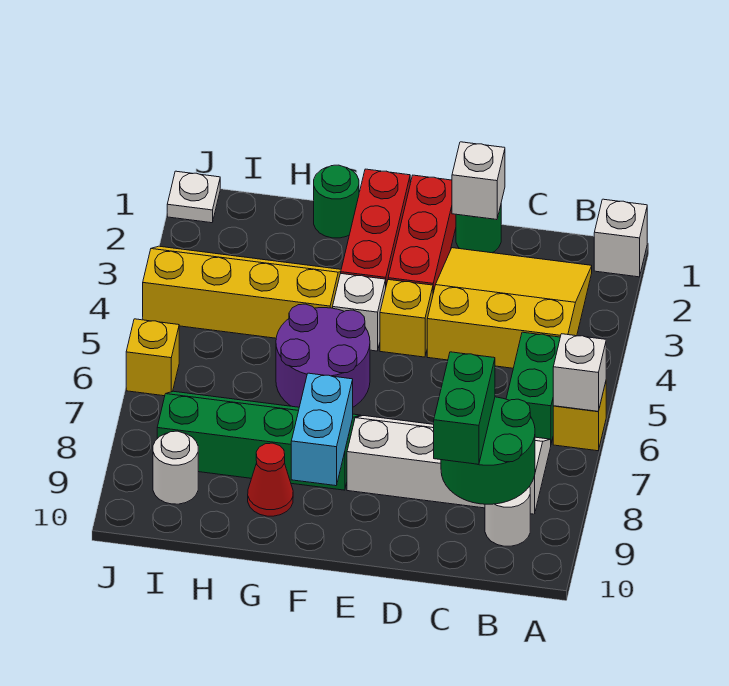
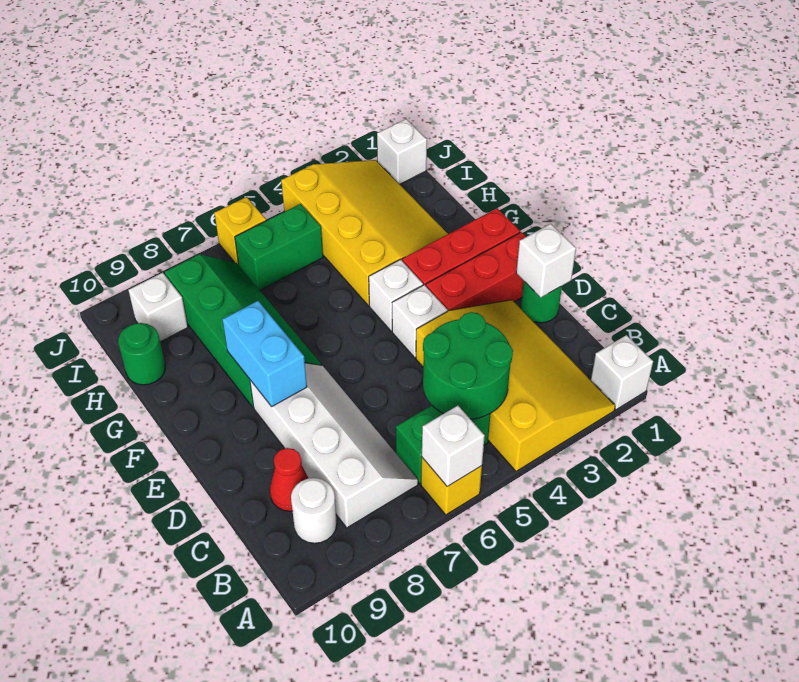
yellow slope B2:D4 level 1 top 4 -> yellow slope A2:D4 level 1 top 4
green round brick B8:C9 level 2 -> green round brick B4:C5 level 2
green brick C8:C9 level 3 -> green brick I5:I6 level 1
yellow brick E4 level 1 -> white brick E4 level 1
purple round brick F5:G6 level 1 -> none
cyan brick F8:F9 level 2 -> cyan brick E8:F8 level 2
green round brick G1 level 1 -> green round brick H10 level 1
yellow slope G3:J4 level 1 top 4 -> yellow slope G2:J4 level 1 top 4
red cone G9 level 1 -> red cone C9 level 1
white round brick I9 level 1 -> white brick I9 level 1
white plate J1 level 1 -> white brick J1 level 1

